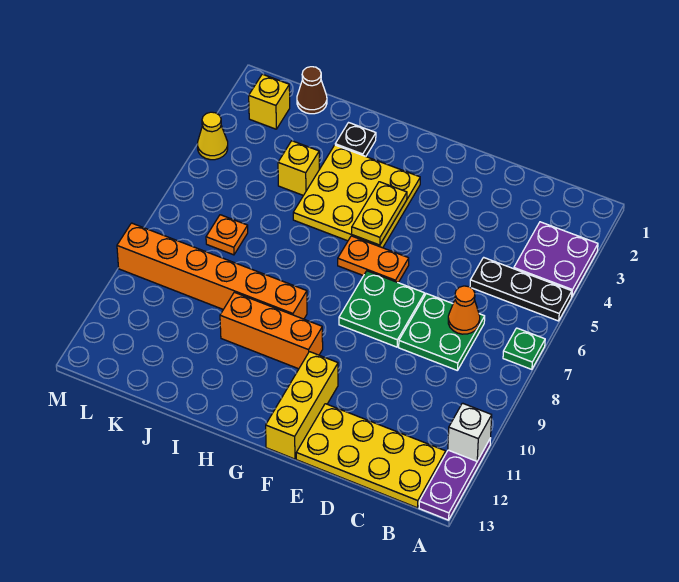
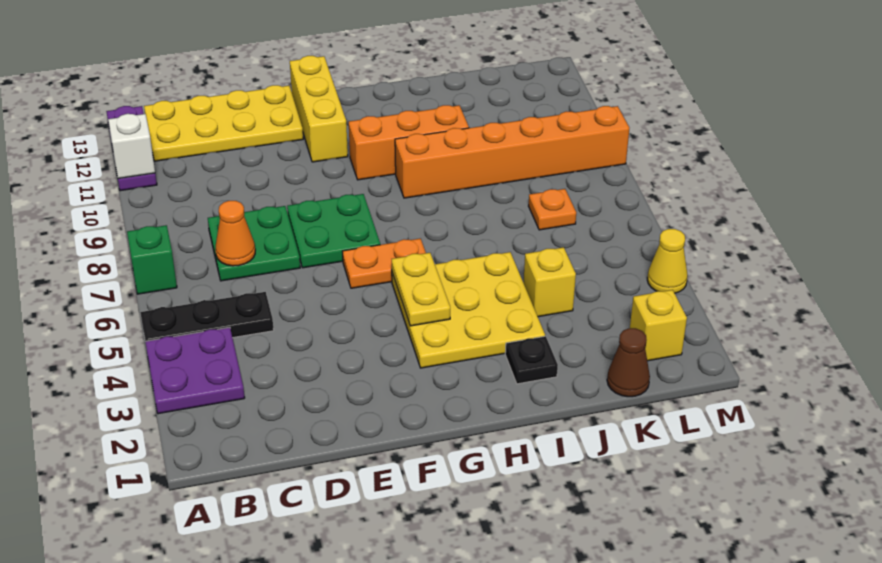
green plate A7 level 1 -> green brick A7 level 1

